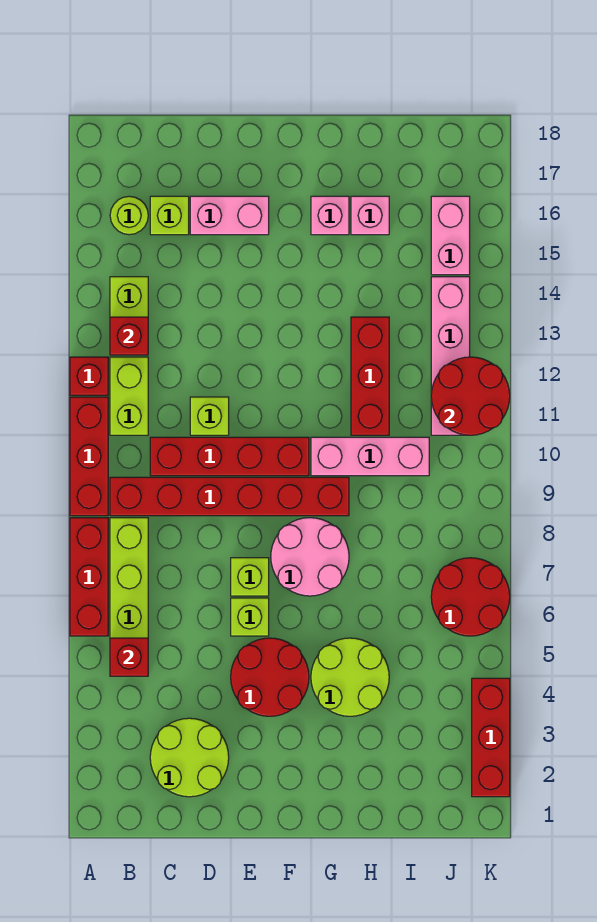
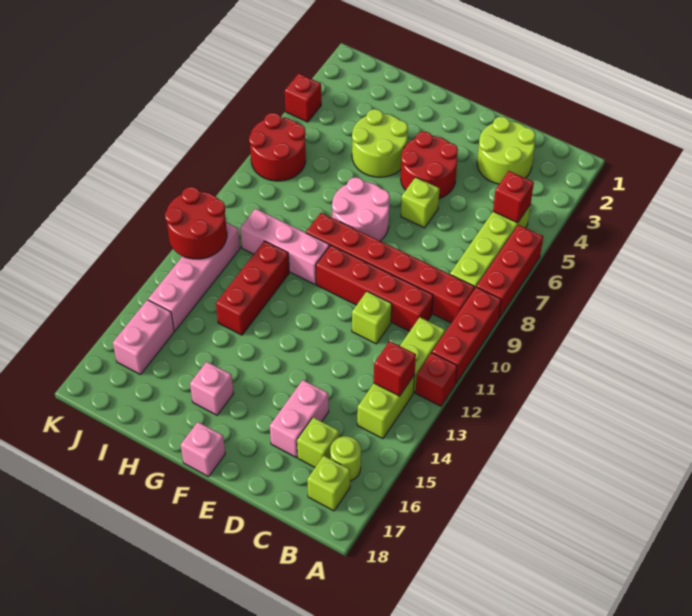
pink brick D16:E16 level 1 -> pink brick D15:D16 level 1
lime brick E7 level 1 -> lime brick B17 level 1
pink brick H16 level 1 -> pink brick F18 level 1
red brick K2:K4 level 1 -> red brick K4 level 1

